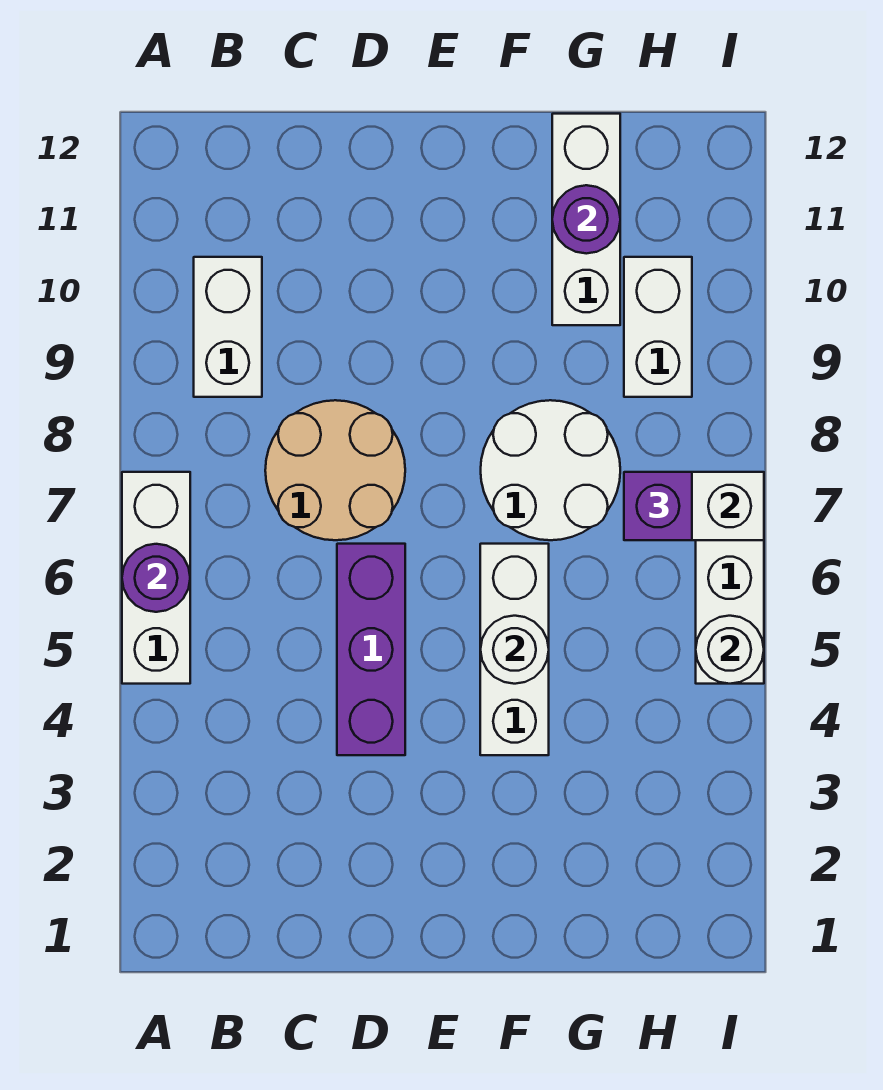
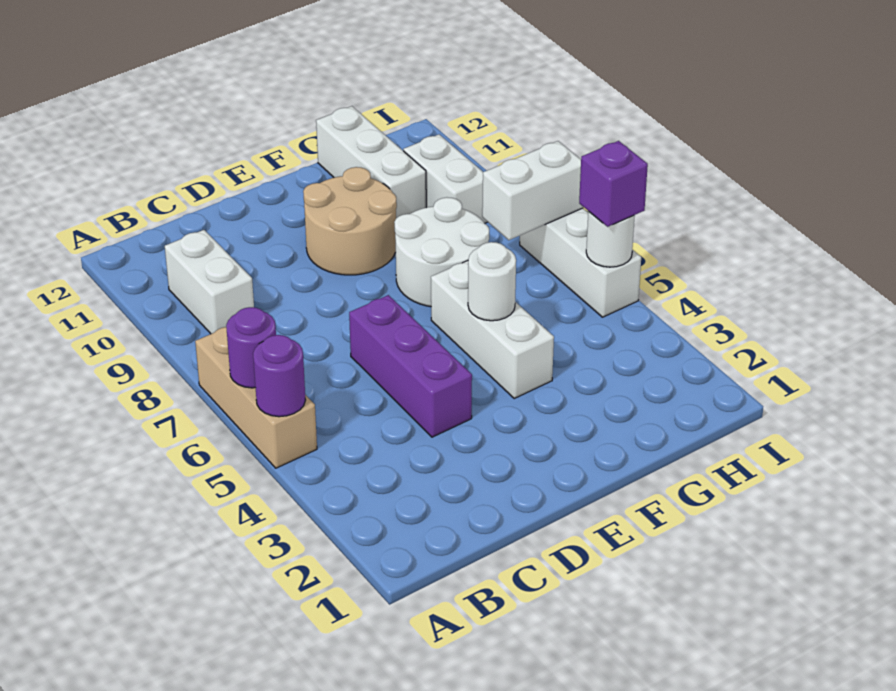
white brick A5:A7 level 1 -> tan brick A5:A7 level 1
tan round brick C7:D8 level 1 -> tan round brick E9:F10 level 1
purple round brick G11 level 2 -> purple round brick A5 level 2
purple brick H7 level 3 -> purple brick I5 level 3

